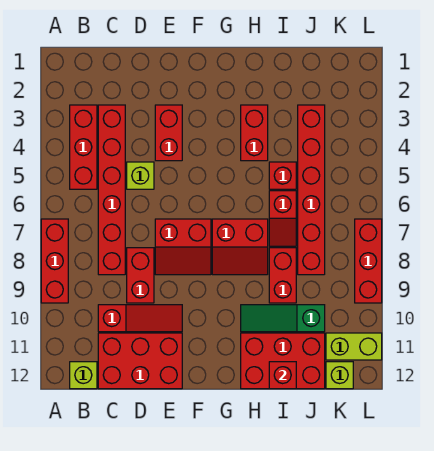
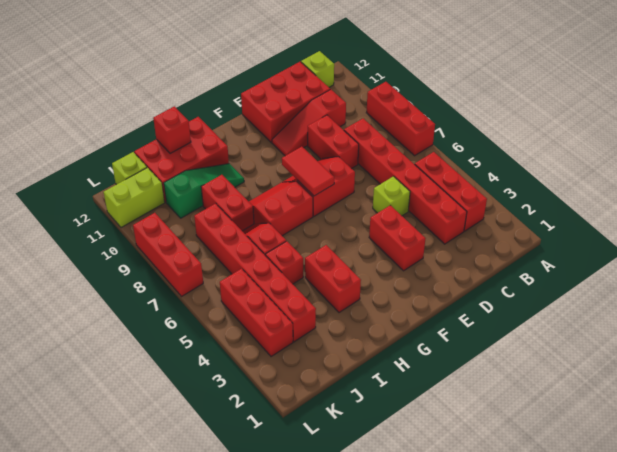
none -> red tile F7:F8 level 2
none -> red brick K3:K5 level 1

